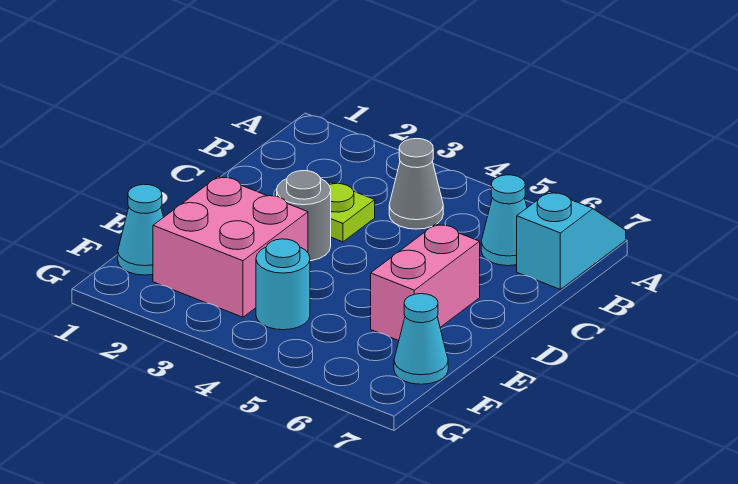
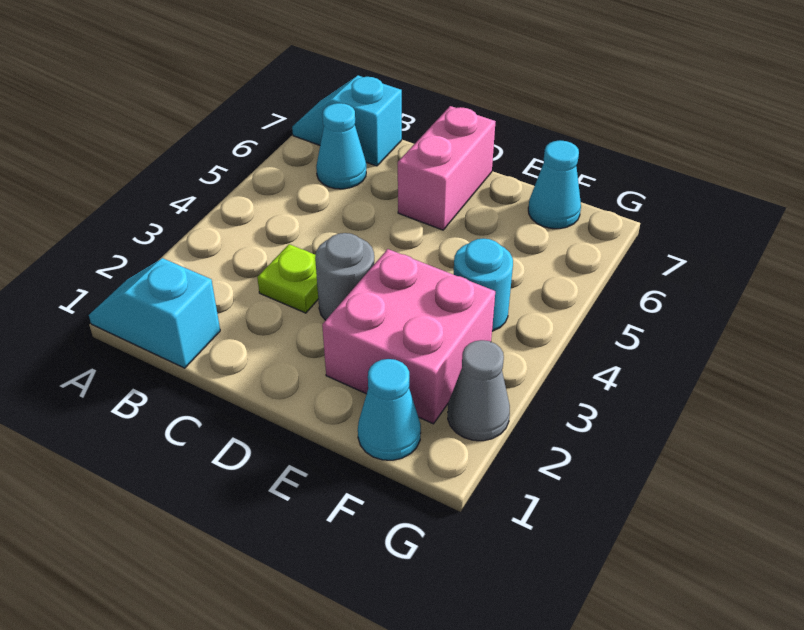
none -> cyan slope A1:B1 level 1 top B
grey cone B4 level 1 -> grey cone G2 level 1
pink brick D6:E6 level 1 -> pink brick D6:D7 level 1

